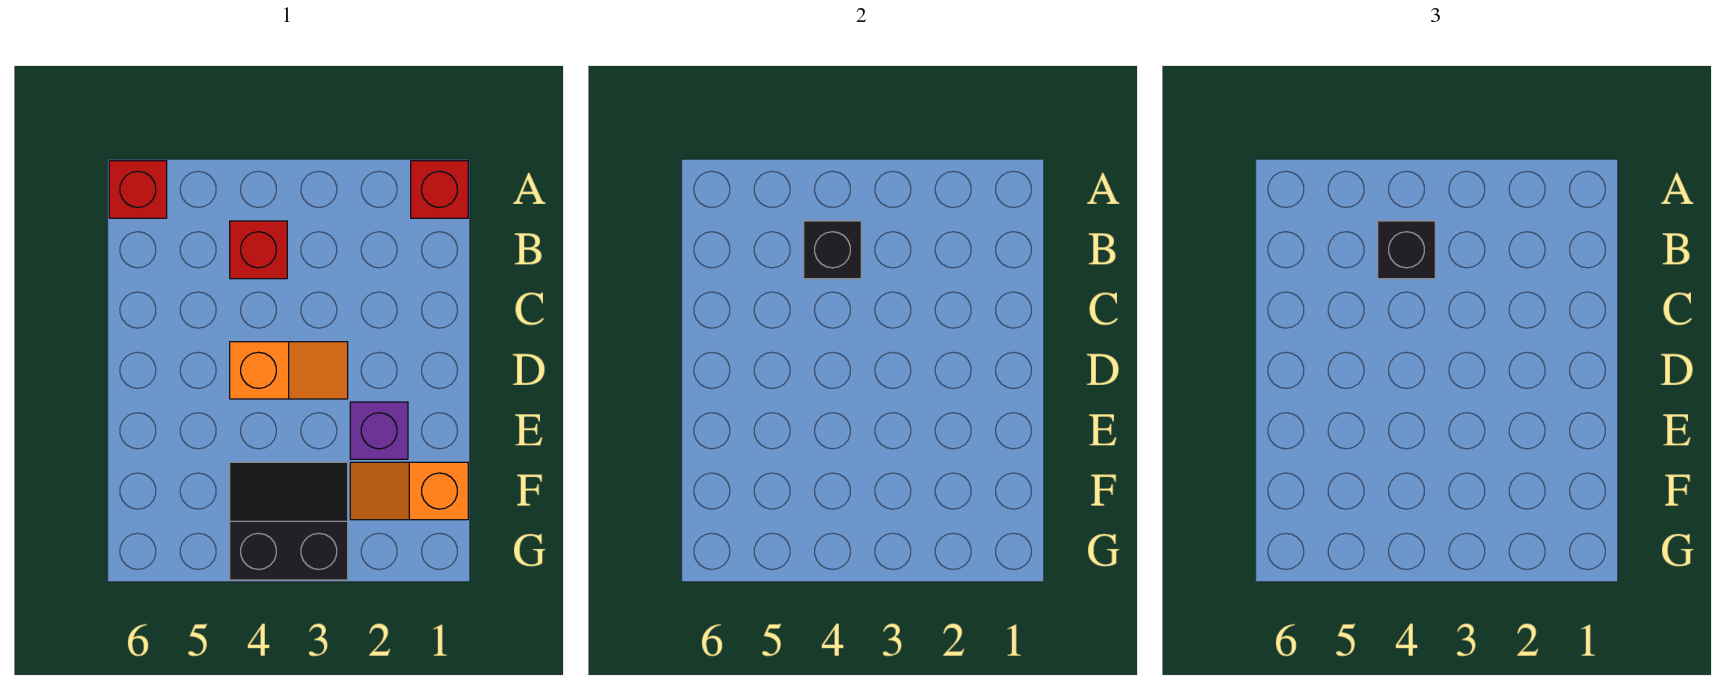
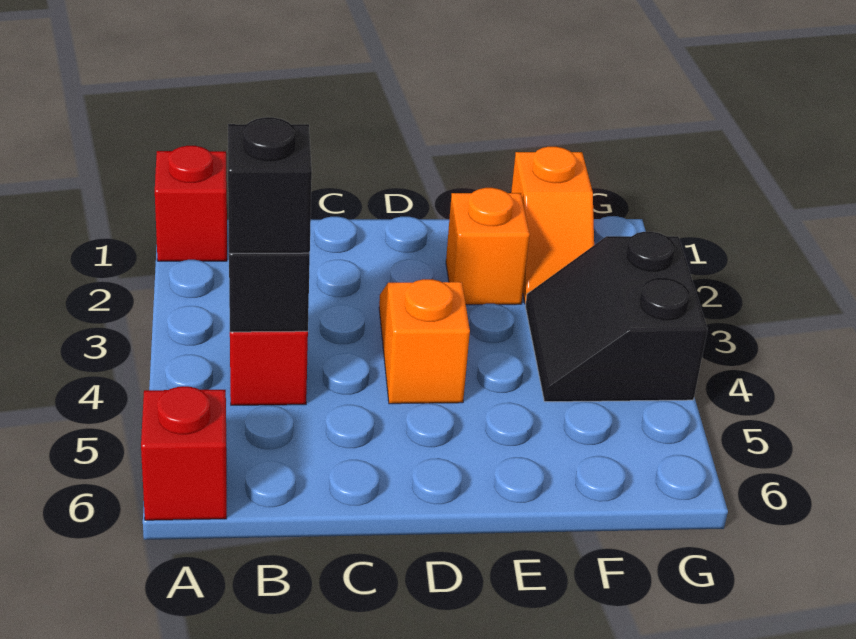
purple brick E2 level 1 -> orange brick E2 level 1

